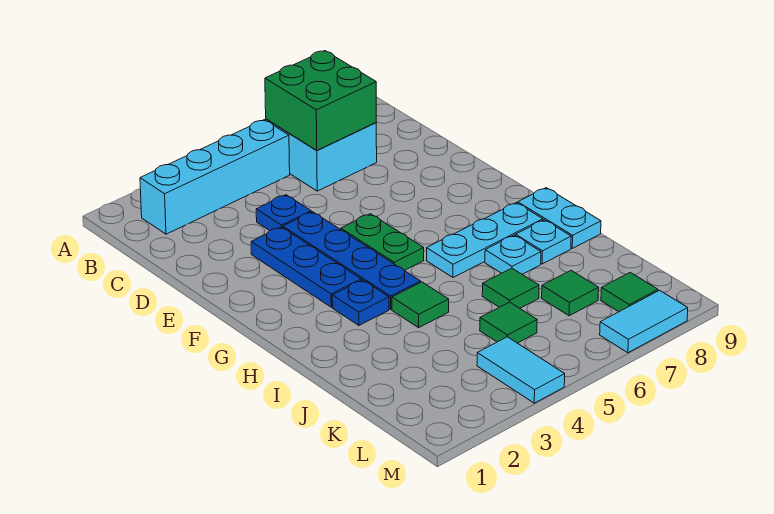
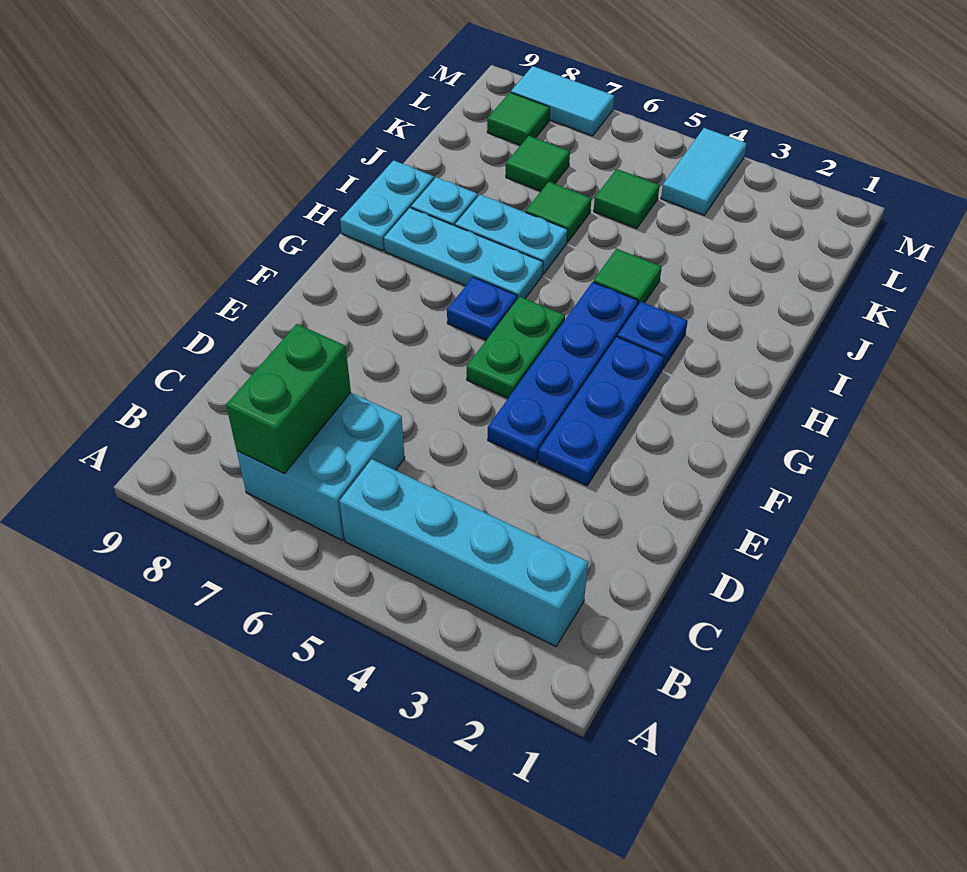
green brick B6:C7 level 2 -> green brick B7:C7 level 2
blue plate D4 level 1 -> blue plate G6 level 1
cyan plate I7 level 1 -> cyan plate I6:I7 level 1

